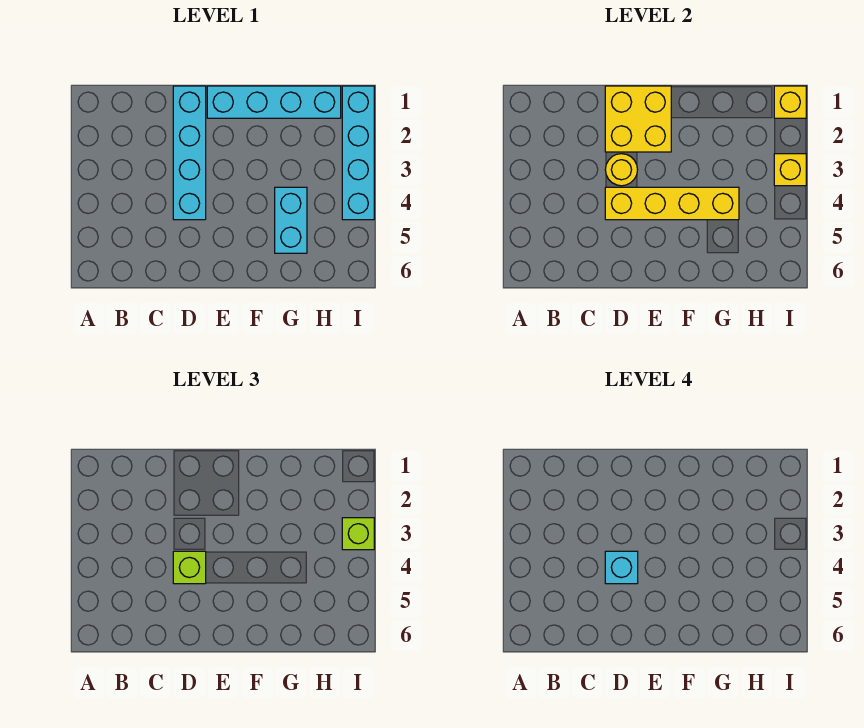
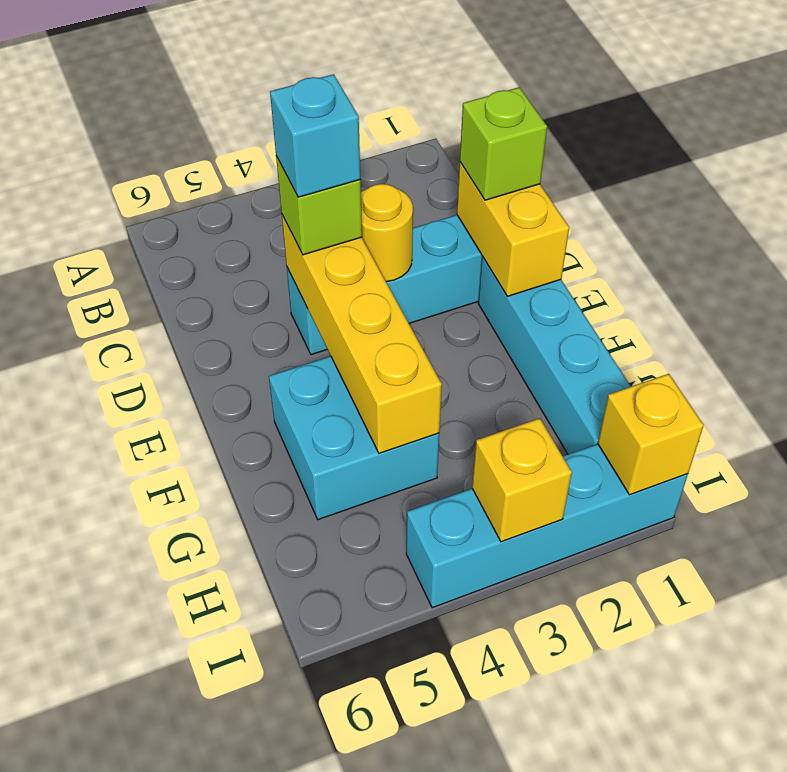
yellow brick D1:E2 level 2 -> yellow brick D1:E1 level 2
cyan brick G4:G5 level 1 -> cyan brick F4:G5 level 1
lime brick I3 level 3 -> lime brick D1 level 3

